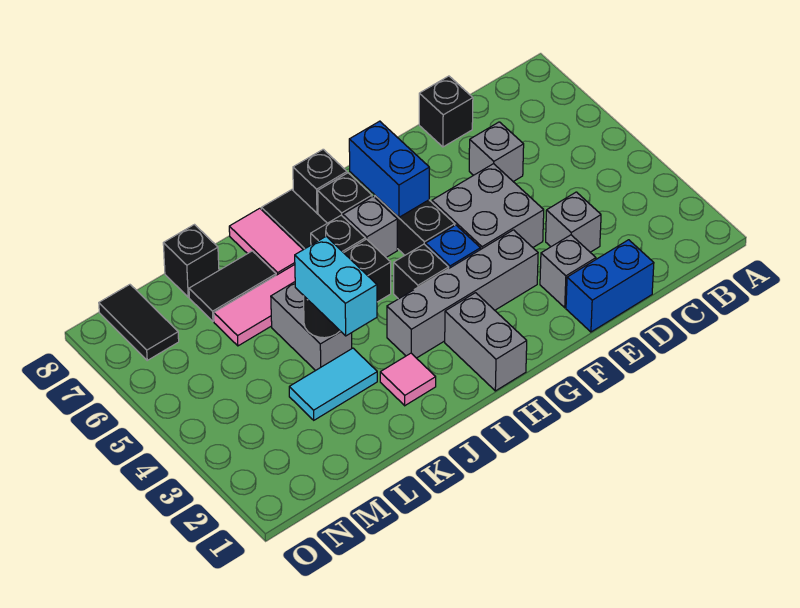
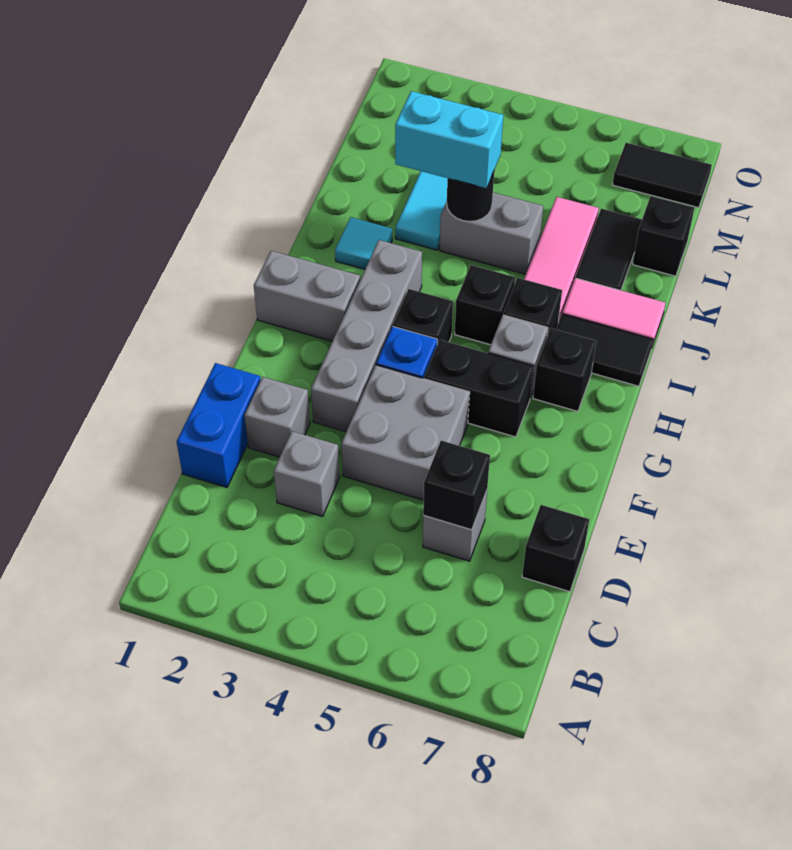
blue brick G6:G7 level 2 -> none
black brick H8 level 1 -> black brick D6 level 2
pink tile J2 level 1 -> cyan tile J2 level 1

